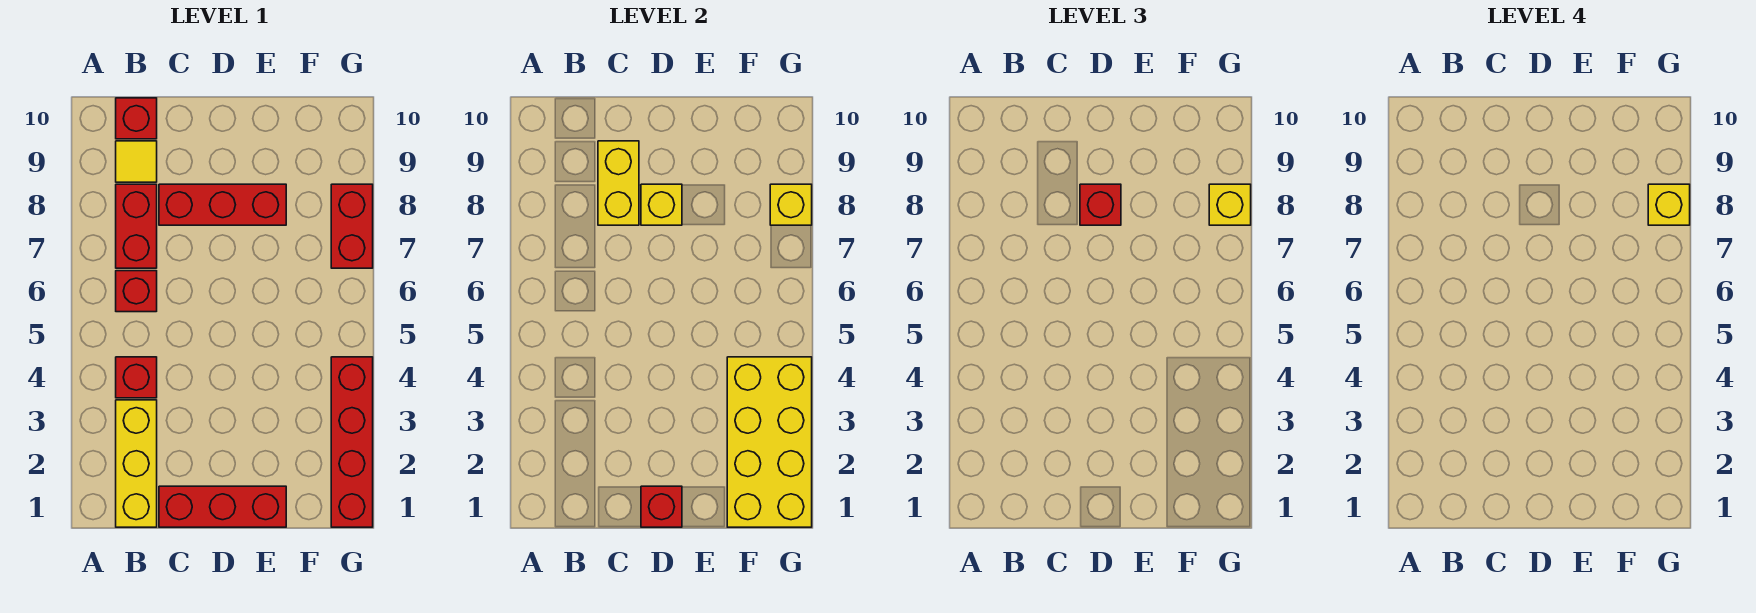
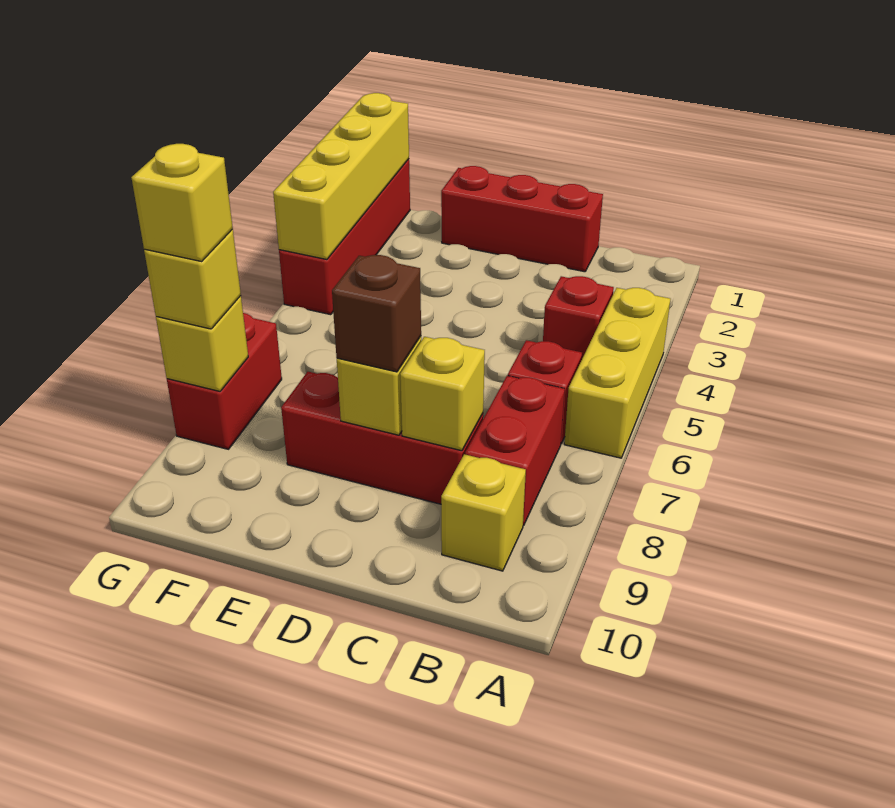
yellow brick B1:B3 level 1 -> yellow brick A4:A6 level 1
yellow tile B9 level 1 -> yellow brick B9 level 1
red brick B10 level 1 -> none
yellow brick C8:C9 level 2 -> yellow brick C8 level 2
red brick D1 level 2 -> none
red brick D8 level 3 -> brown brick D8 level 3
yellow brick F1:G4 level 2 -> yellow brick G1:G4 level 2

